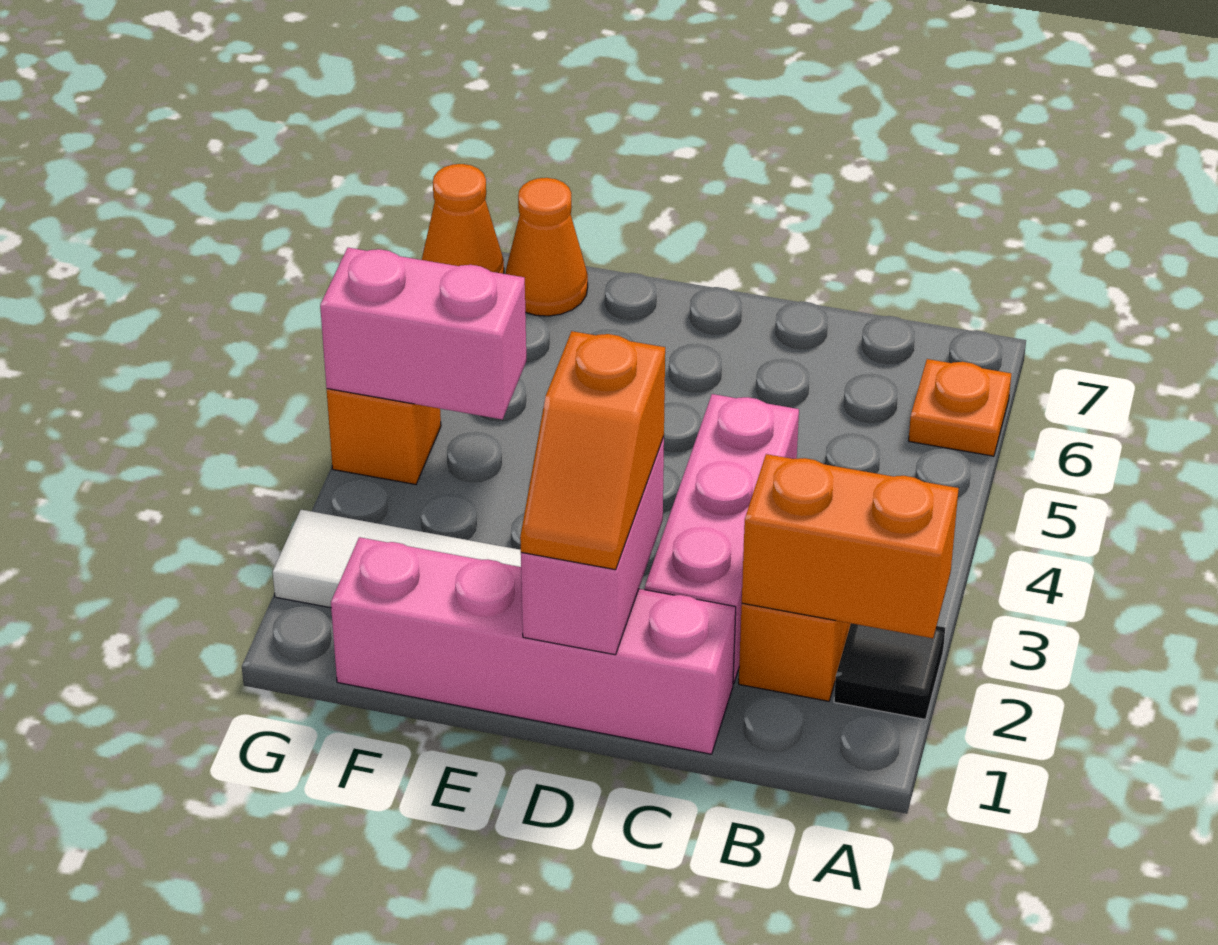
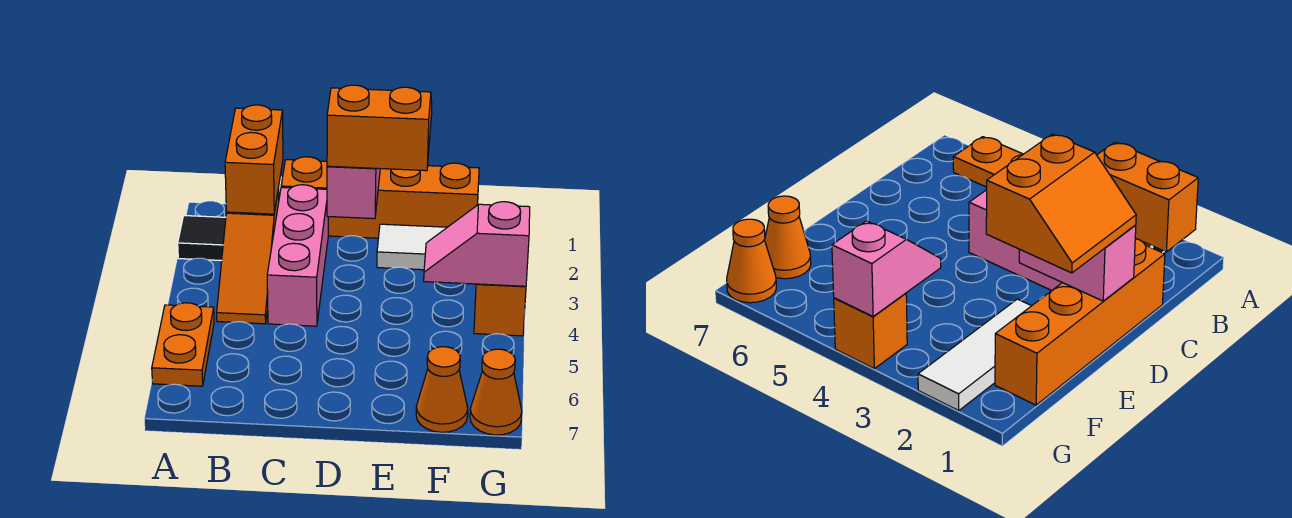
orange brick A2:B2 level 2 -> orange brick B1:B2 level 2
orange plate A6 level 1 -> orange plate A5:A6 level 1
pink brick C1:F1 level 1 -> orange brick C1:F1 level 1
orange slope D1:D2 level 3 top 2 -> orange slope D1:E2 level 3 top 2
pink brick F4:G4 level 2 -> pink slope F4:G4 level 2 top G

